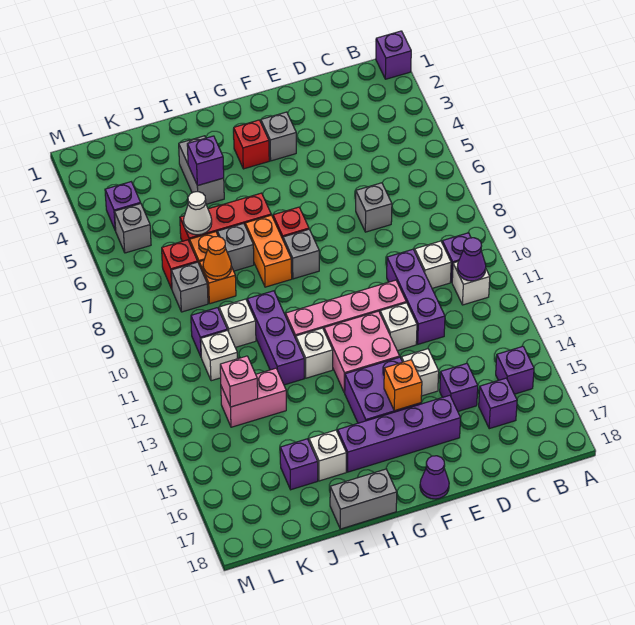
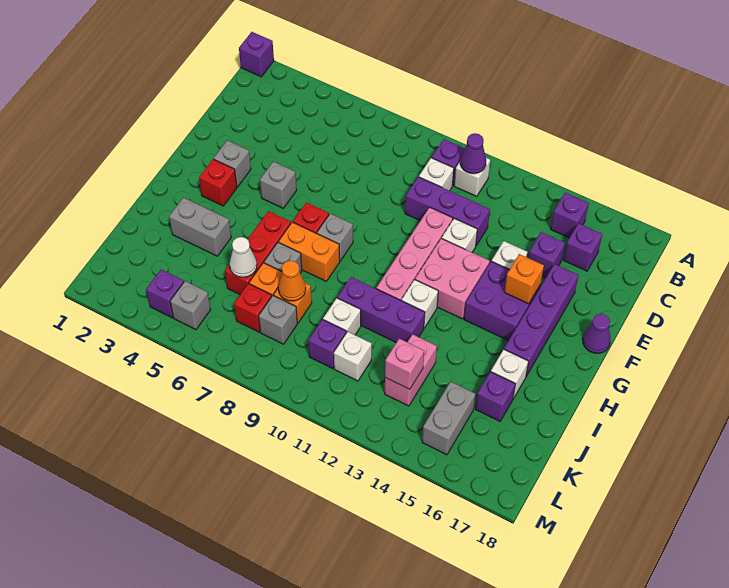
grey brick D7 level 1 -> grey brick F5 level 1
grey brick H18:I18 level 1 -> grey brick K15:L15 level 1
purple brick I4 level 2 -> none

